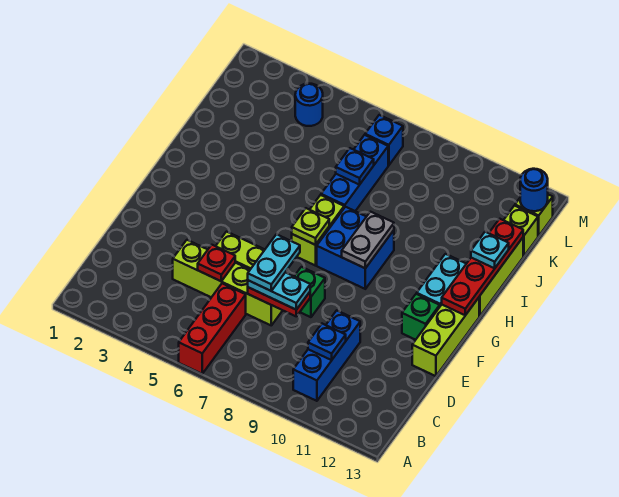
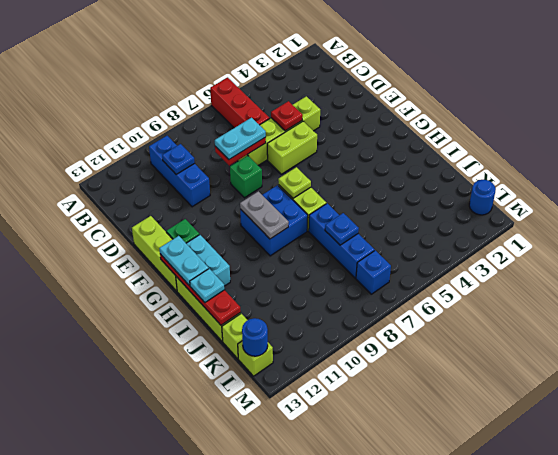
cyan plate D7:E7 level 4 -> cyan plate G13:H13 level 3
blue round brick L4 level 1 -> blue round brick L1 level 1

